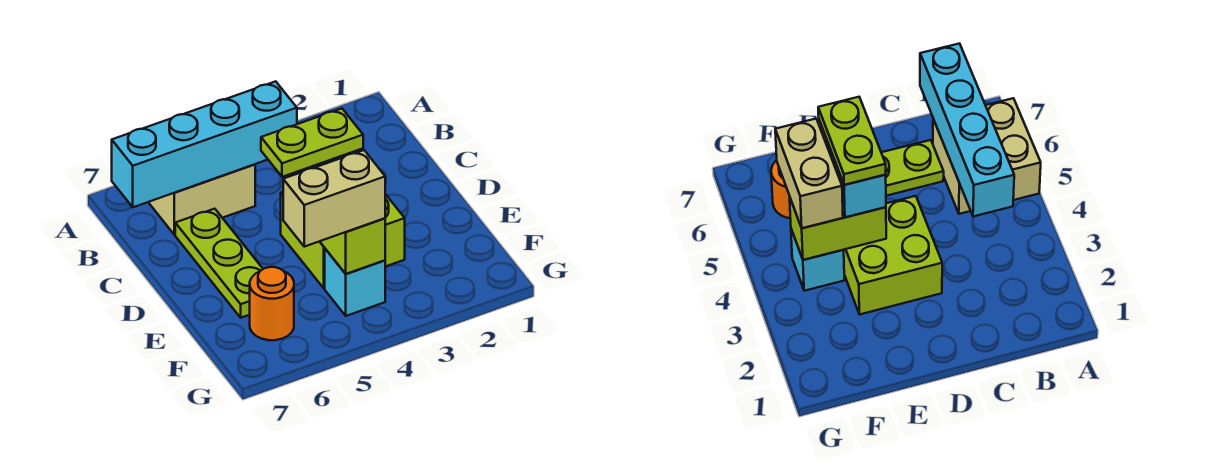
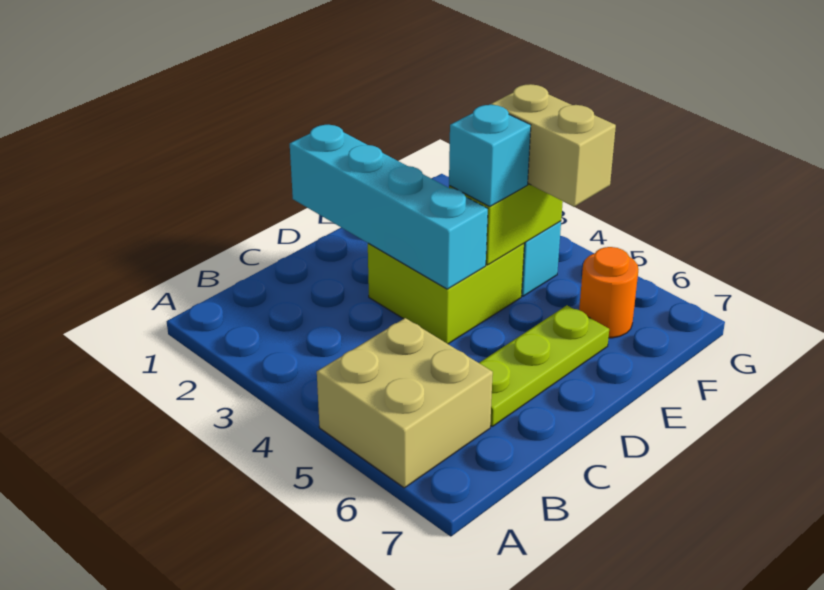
cyan brick B4:B7 level 2 -> cyan brick D1:D4 level 2
lime plate E4:E5 level 4 -> none

